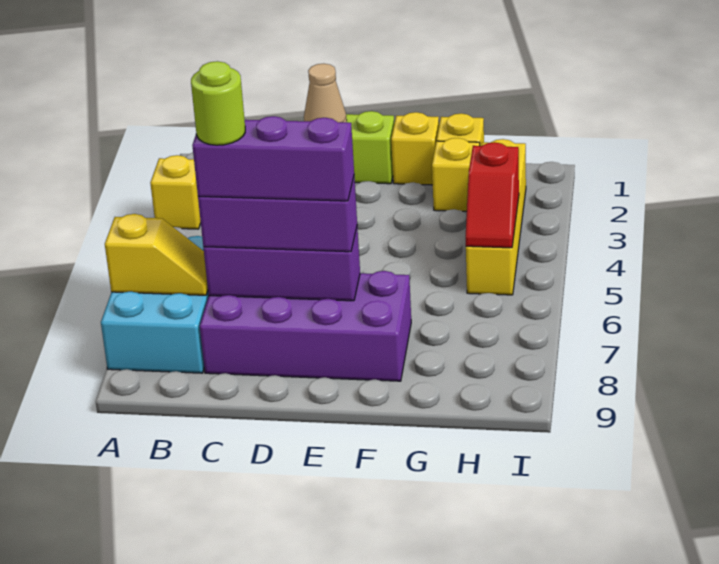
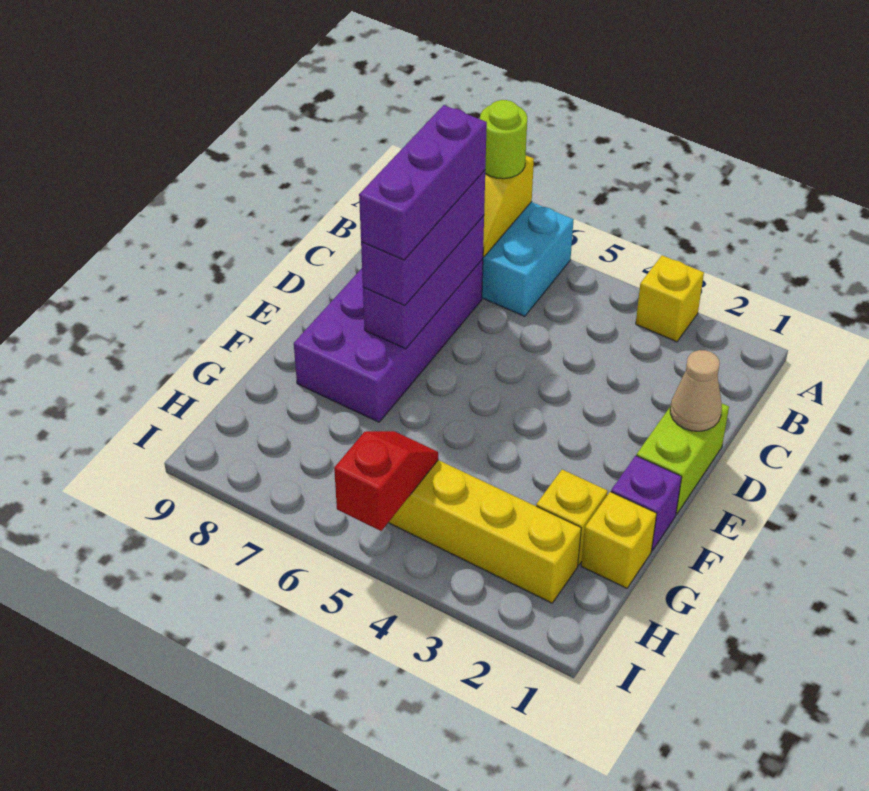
lime round brick C7 level 5 -> lime round brick A7 level 3
yellow brick F1 level 1 -> purple brick F1 level 1
red slope H4:H5 level 2 top 4 -> red slope H5:I5 level 2 top I

